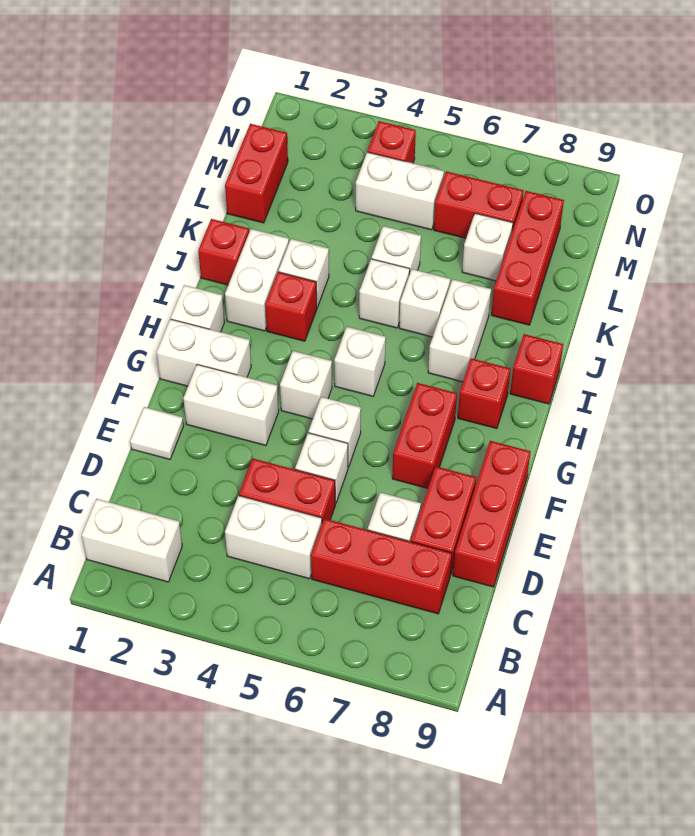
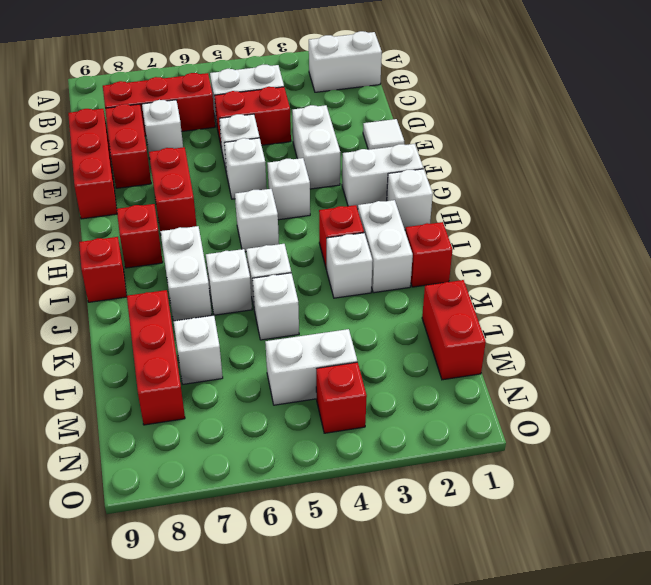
white brick F2:F3 level 1 -> white brick E3:F3 level 1
red brick M6:M7 level 1 -> none

